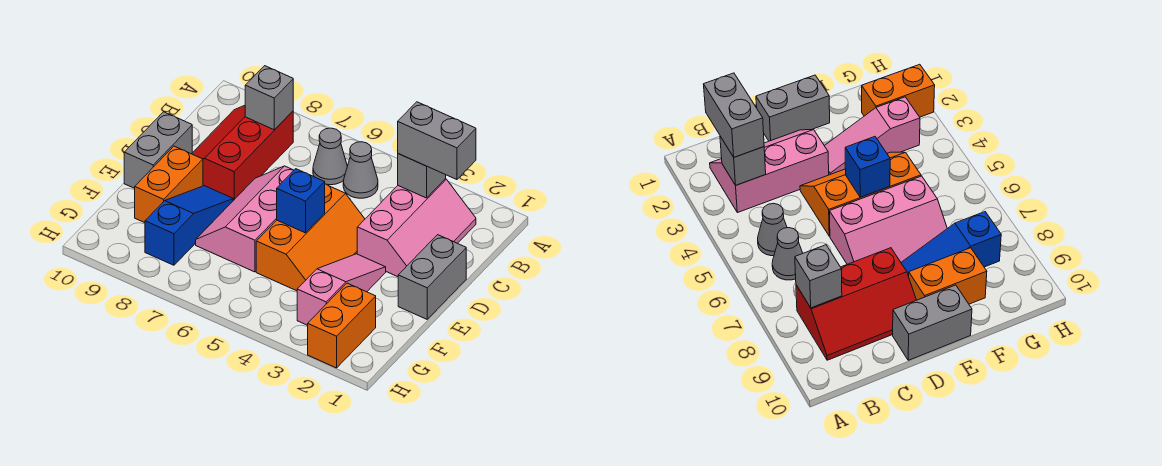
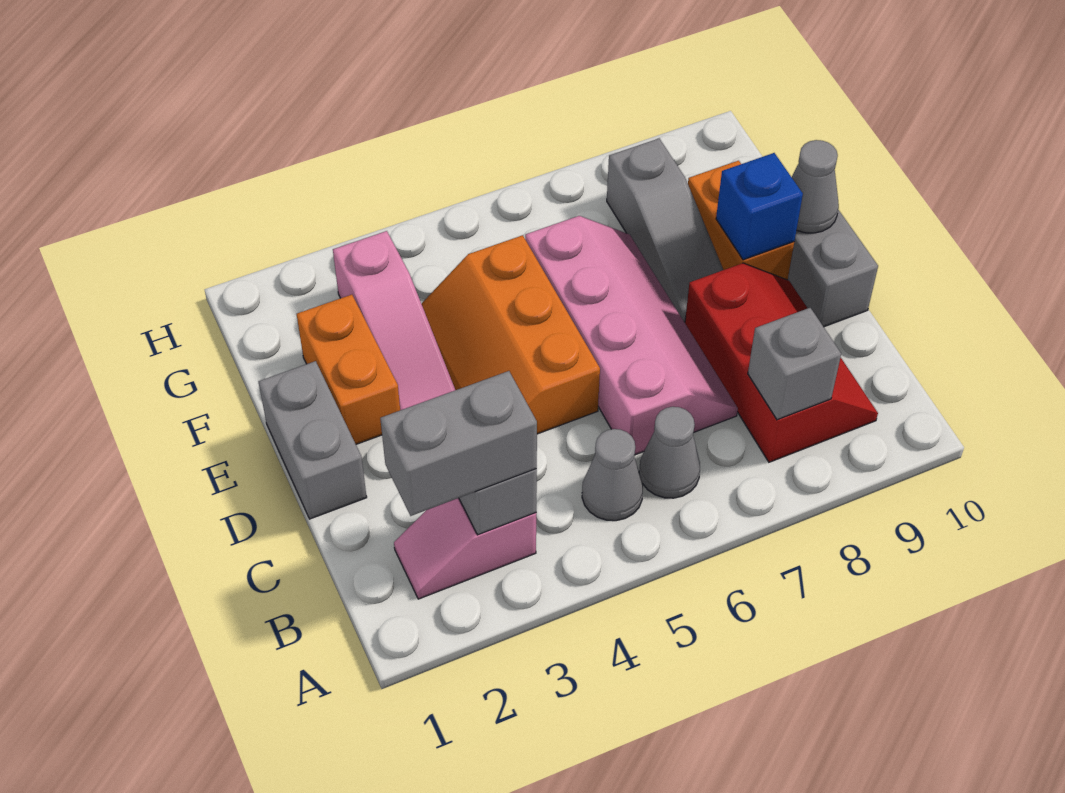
pink slope B2:D3 level 1 top 3 -> pink slope B2:B3 level 1 top 3
pink slope D6:F7 level 1 top 6 -> pink slope C6:F7 level 1 top 6
blue brick E5 level 2 -> blue brick E9 level 2
blue slope E8:G8 level 1 top G -> grey slope E8:G8 level 1 top G
none -> grey cone E10 level 2
orange brick G2:H2 level 1 -> orange brick E2:F2 level 1

